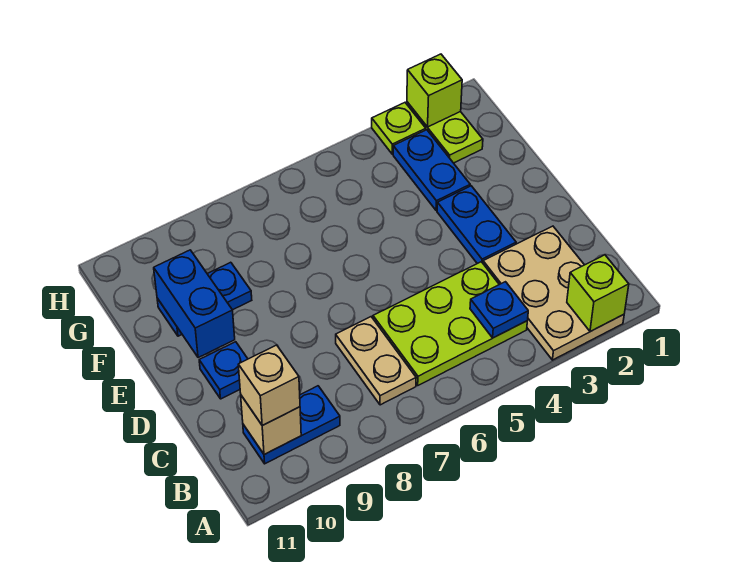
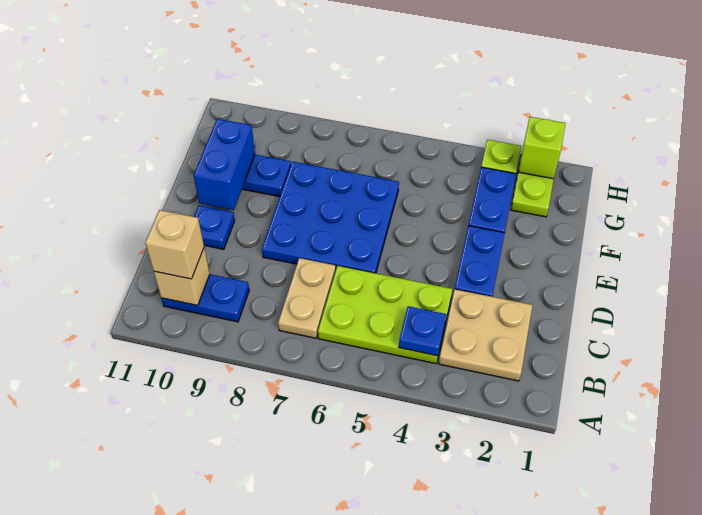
tan plate A2:C3 level 1 -> tan plate B2:C3 level 1
lime brick A2 level 2 -> none
none -> blue plate D6:F8 level 1

